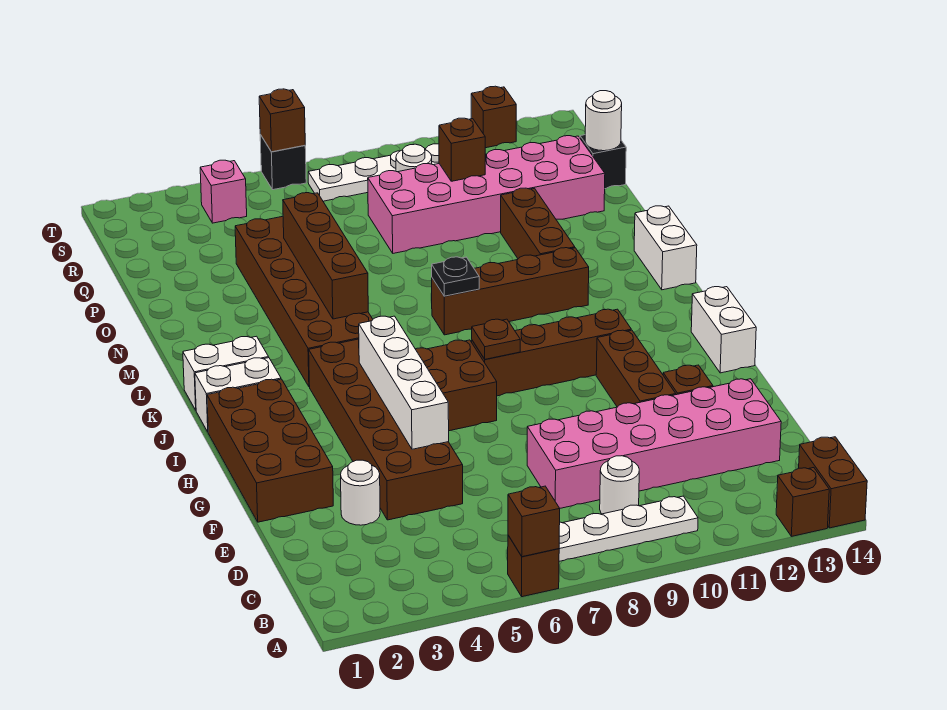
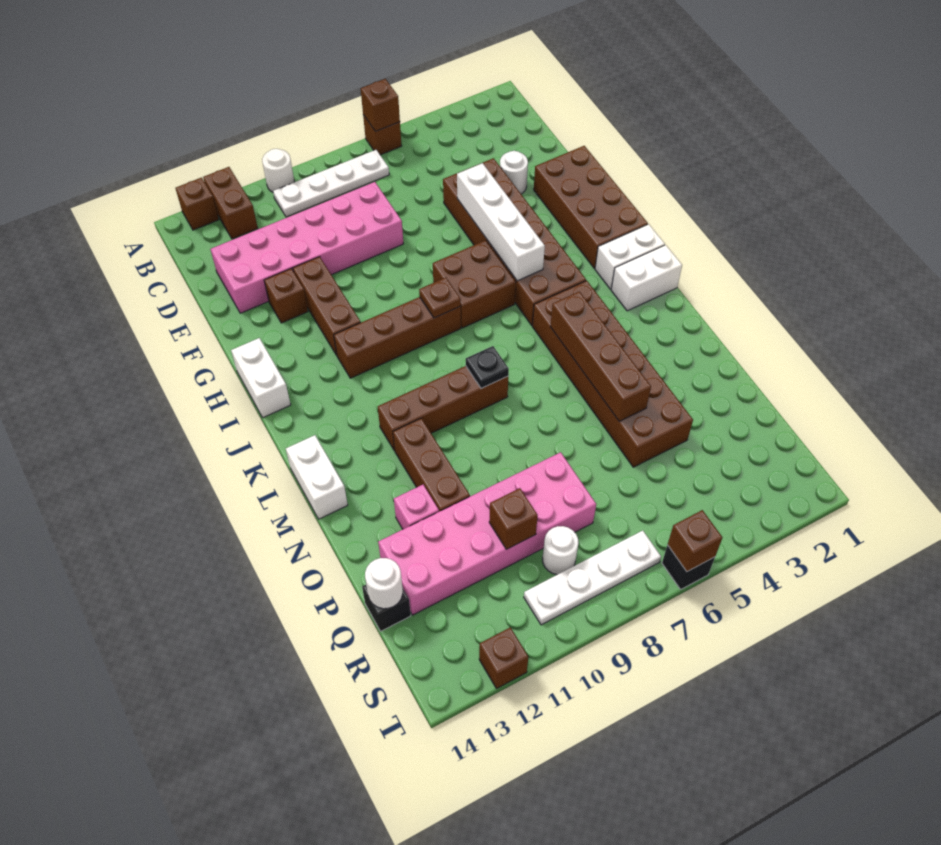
brown brick A14:B14 level 1 -> brown brick A12:B12 level 1
white round brick C9 level 1 -> white round brick A10 level 1
pink brick S4 level 1 -> pink brick O12 level 1

